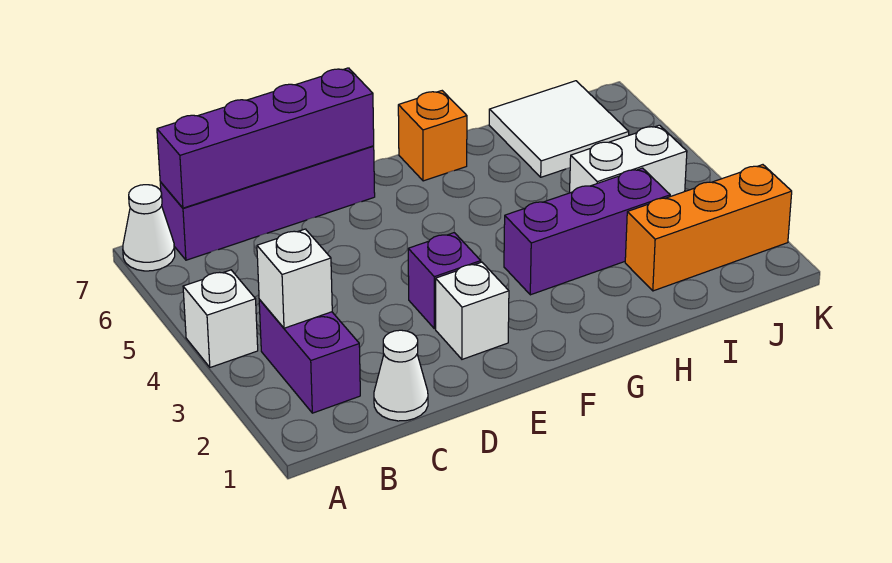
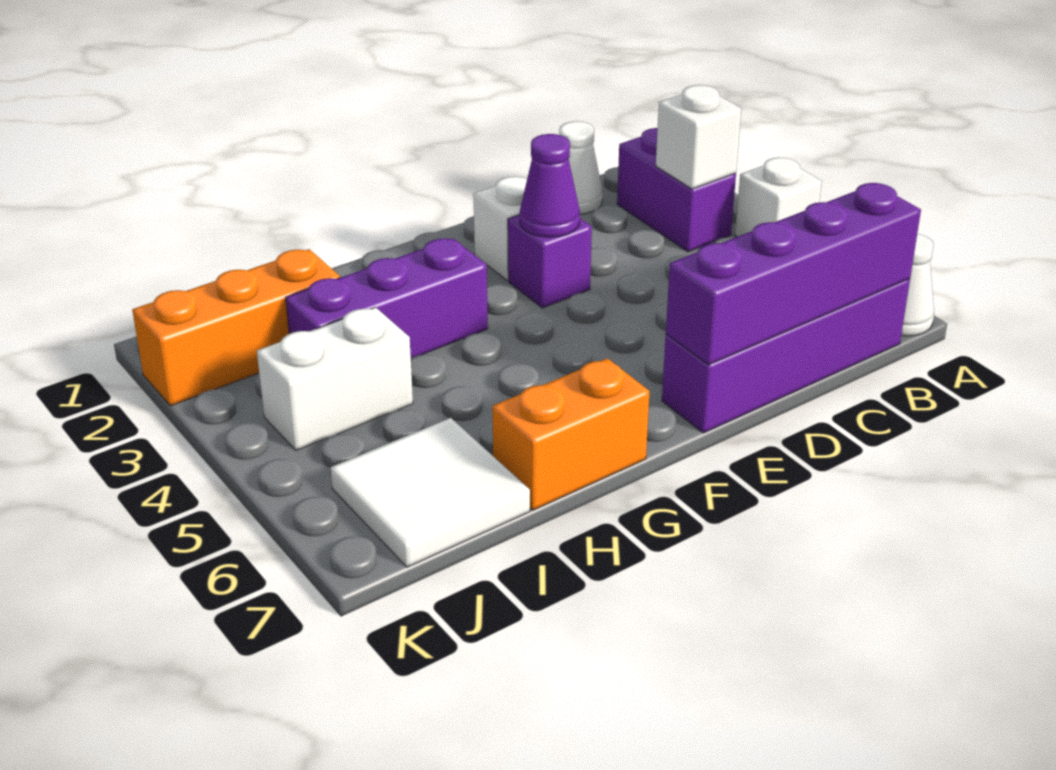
none -> purple cone E3 level 2
orange brick G7 level 1 -> orange brick G7:H7 level 1

